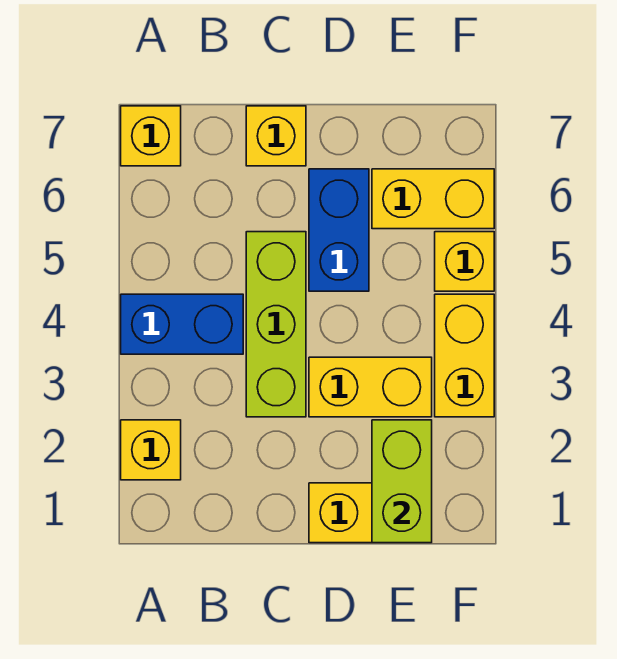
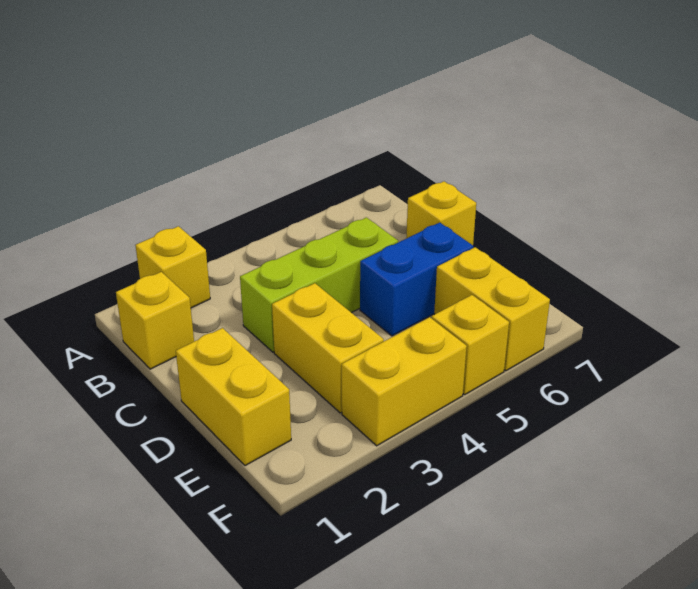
blue brick A4:B4 level 1 -> none
yellow brick A7 level 1 -> yellow brick B1 level 1
lime brick E1:E2 level 2 -> none

